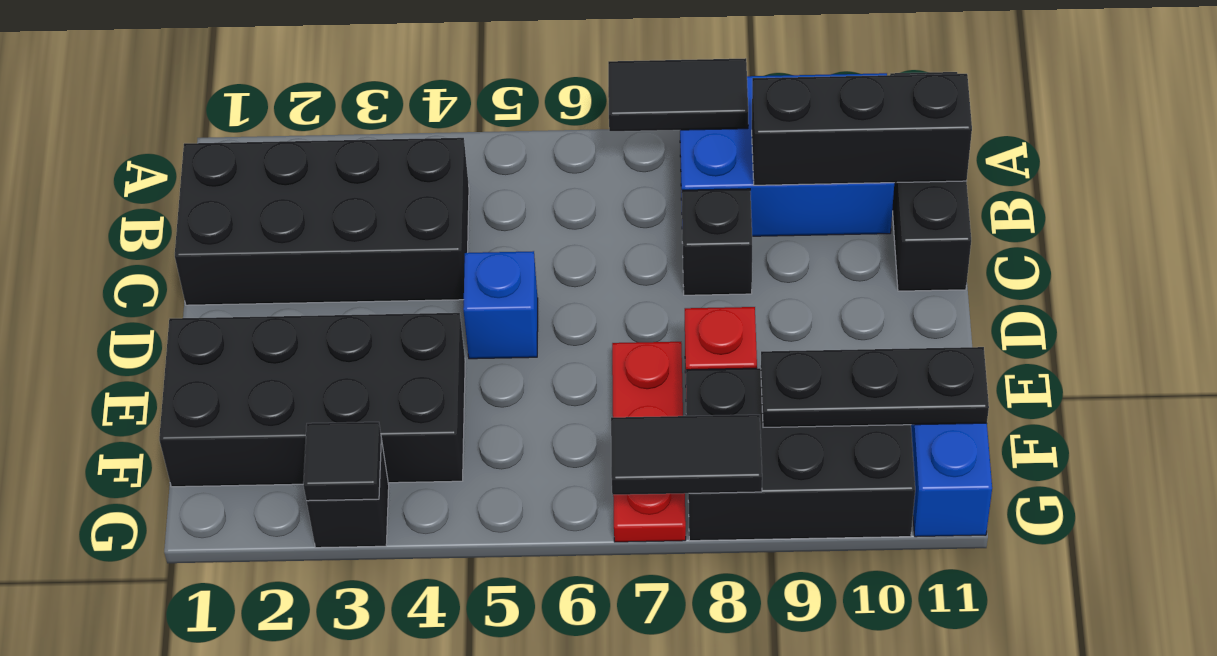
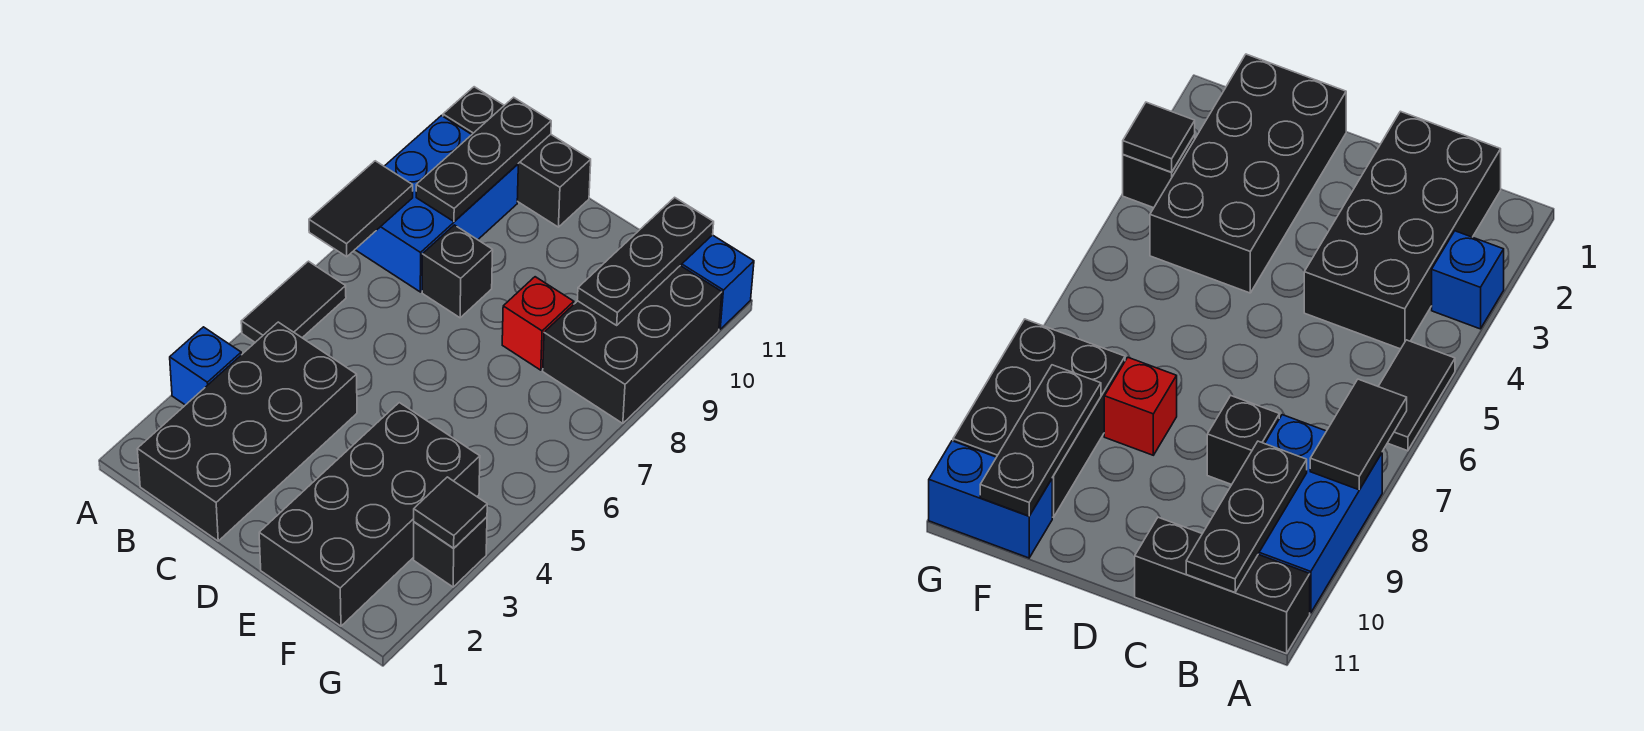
black brick B9:B11 level 2 -> black plate B9:B11 level 2
blue brick D5 level 1 -> blue brick A3 level 1
red plate E7:G7 level 1 -> none
black tile G7:G8 level 2 -> black tile A5:A6 level 1

